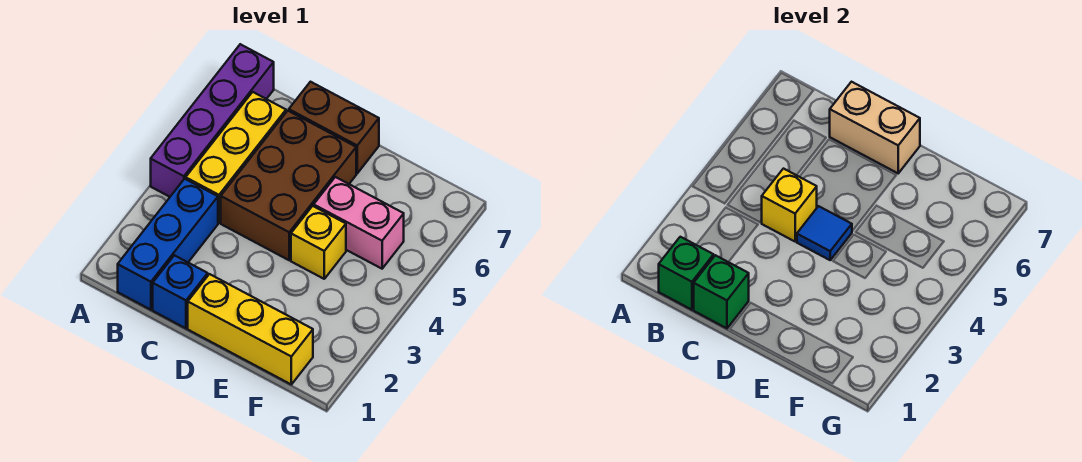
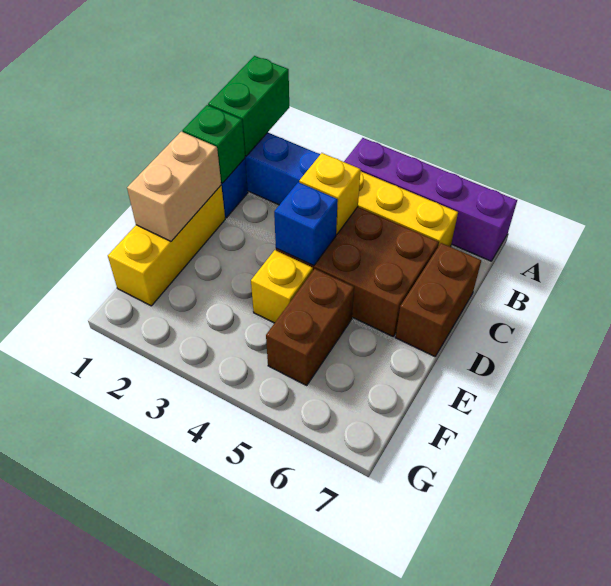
green brick B1 level 2 -> green brick A1:B1 level 2
tan brick C7:D7 level 2 -> tan brick D1:E1 level 2
blue tile D4 level 2 -> blue brick D4 level 2
pink brick E5:F5 level 1 -> brown brick E5:F5 level 1

